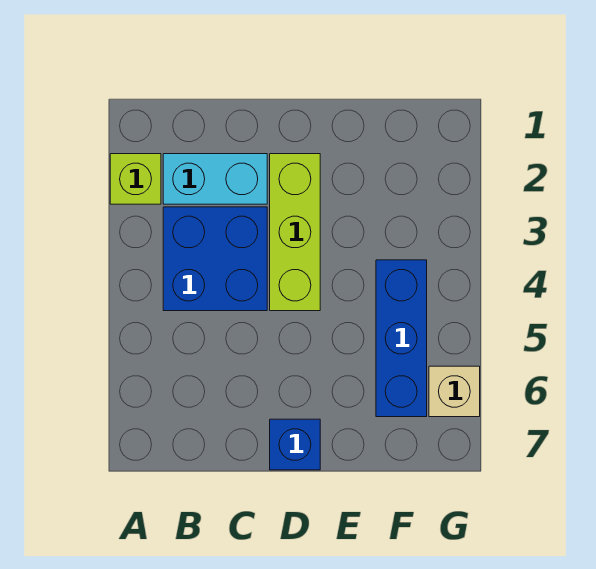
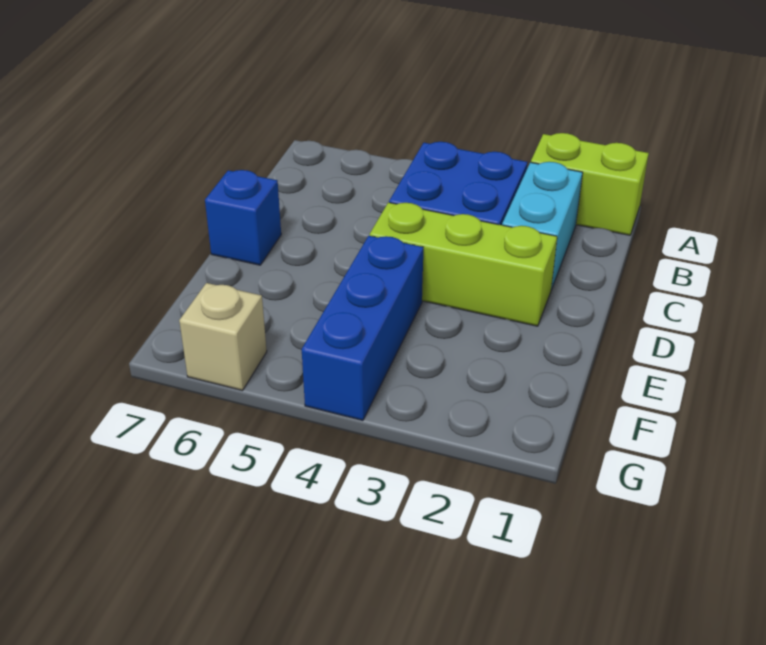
lime brick A2 level 1 -> lime brick A1:A2 level 1
blue brick F4:F6 level 1 -> blue brick E4:G4 level 1

